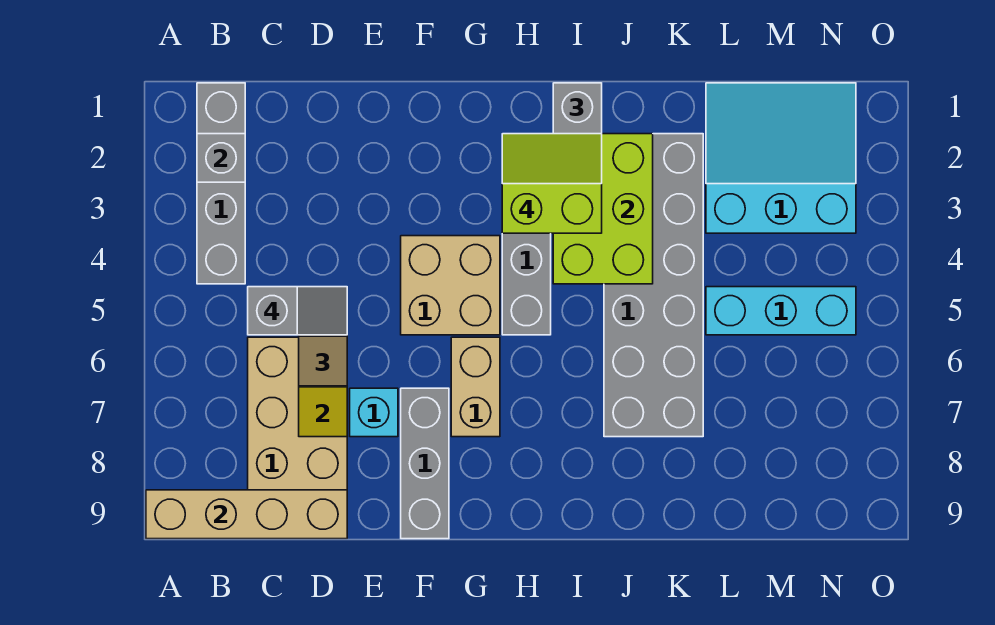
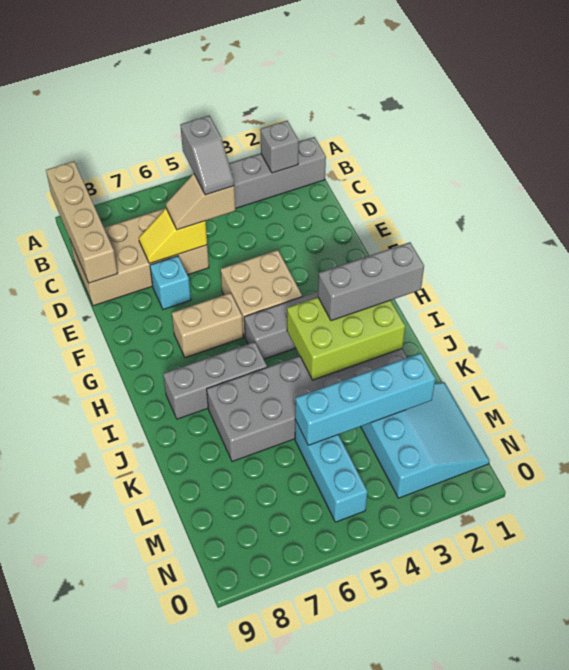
grey brick F7:F9 level 1 -> grey brick I6:I8 level 1
lime slope H2:I3 level 4 top 3 -> none
none -> cyan brick L2:L5 level 2

